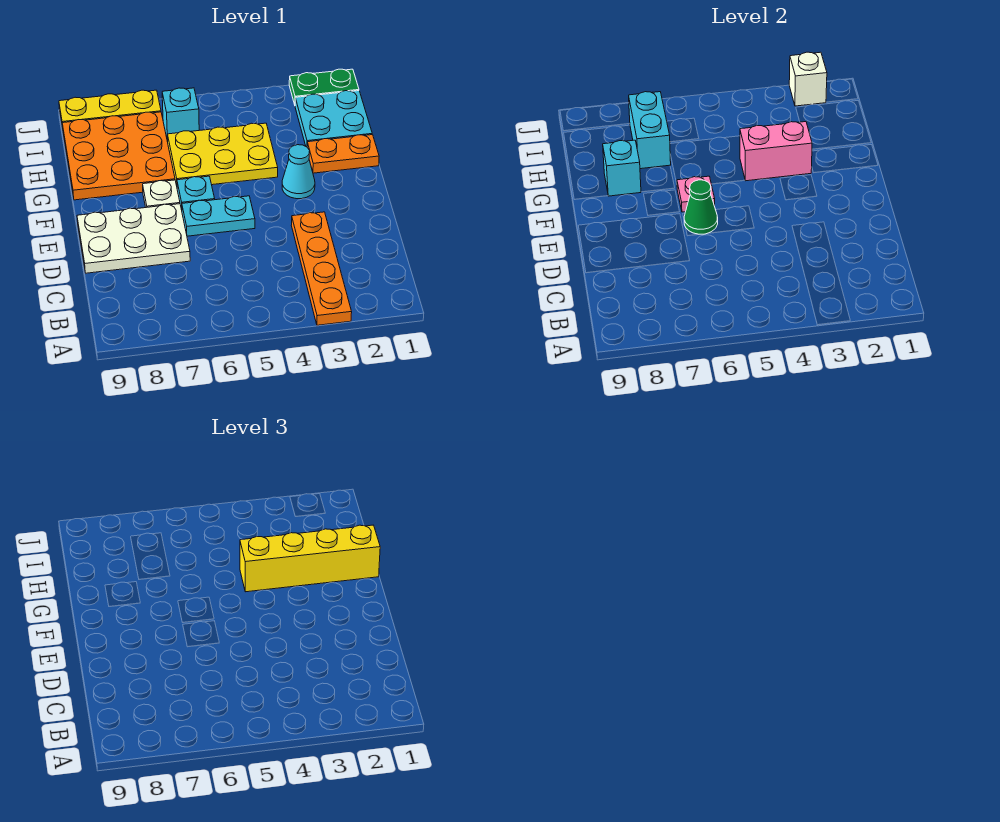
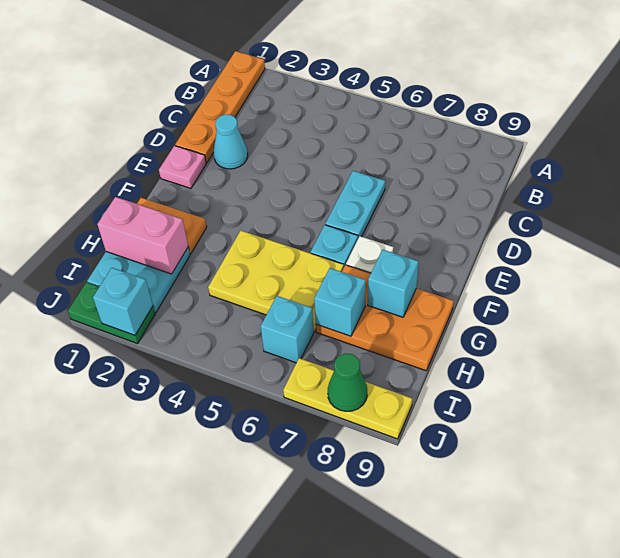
orange plate A3:D3 level 1 -> orange plate A1:D1 level 1
white plate D7:E9 level 1 -> none
cyan plate E5:E6 level 1 -> cyan plate D6:E6 level 1
green cone E6 level 2 -> green cone J8 level 2
cyan cone F3 level 1 -> cyan cone D2 level 1
pink plate F6 level 2 -> pink plate E1 level 1
yellow brick G1:G4 level 3 -> none
pink brick G3:G4 level 2 -> pink brick H1:H2 level 2
orange plate G7:I9 level 1 -> orange plate G7:H9 level 1
cyan brick H7:I7 level 2 -> cyan brick H7 level 2
white brick J2 level 2 -> cyan brick J2 level 2

